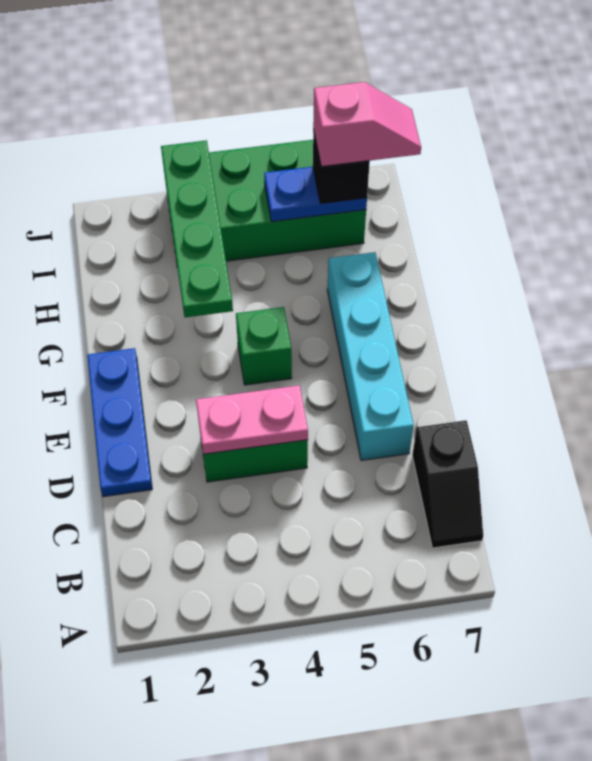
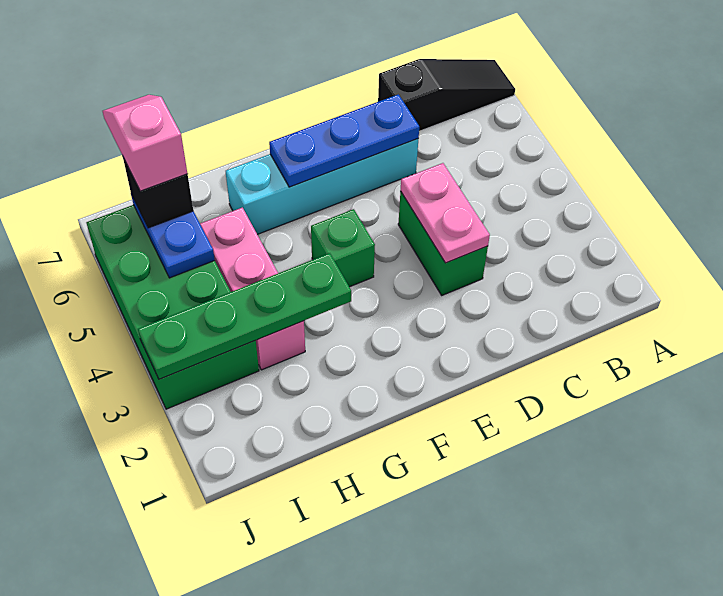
black slope B7:C7 level 1 top C -> black slope A7:C7 level 1 top C
blue plate D1:F1 level 1 -> blue plate D6:F6 level 2
none -> pink brick H3:H5 level 1

